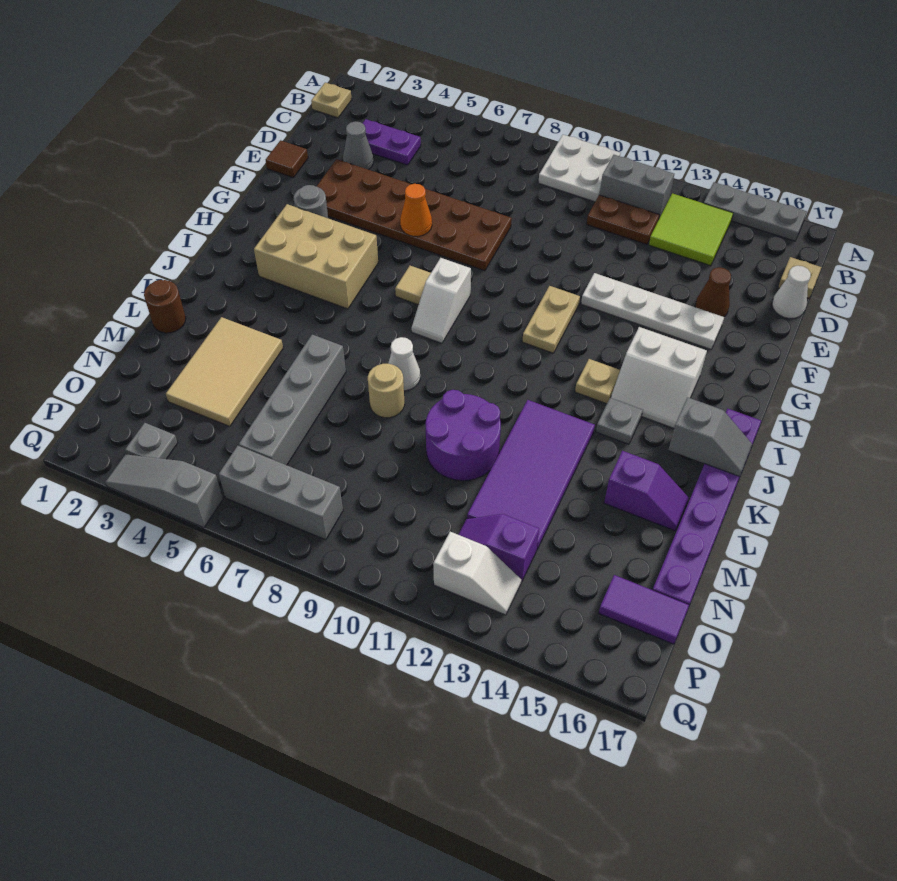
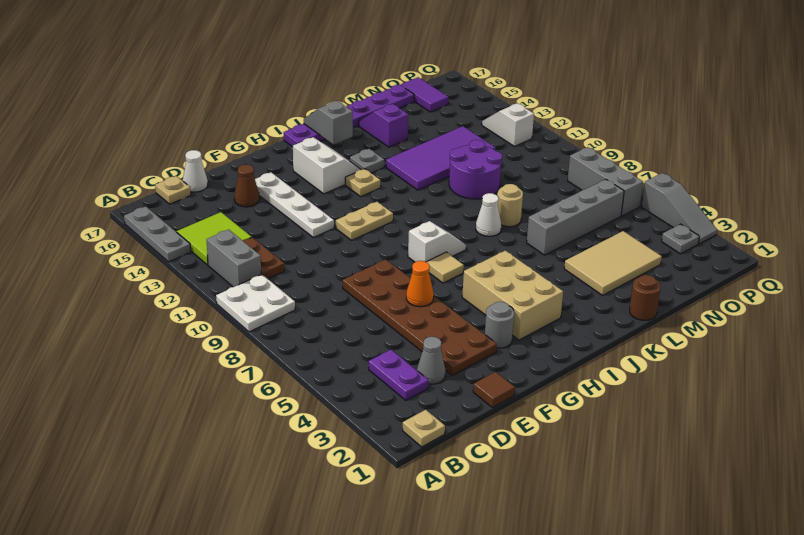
purple slope O12:O13 level 1 top 13 -> none

